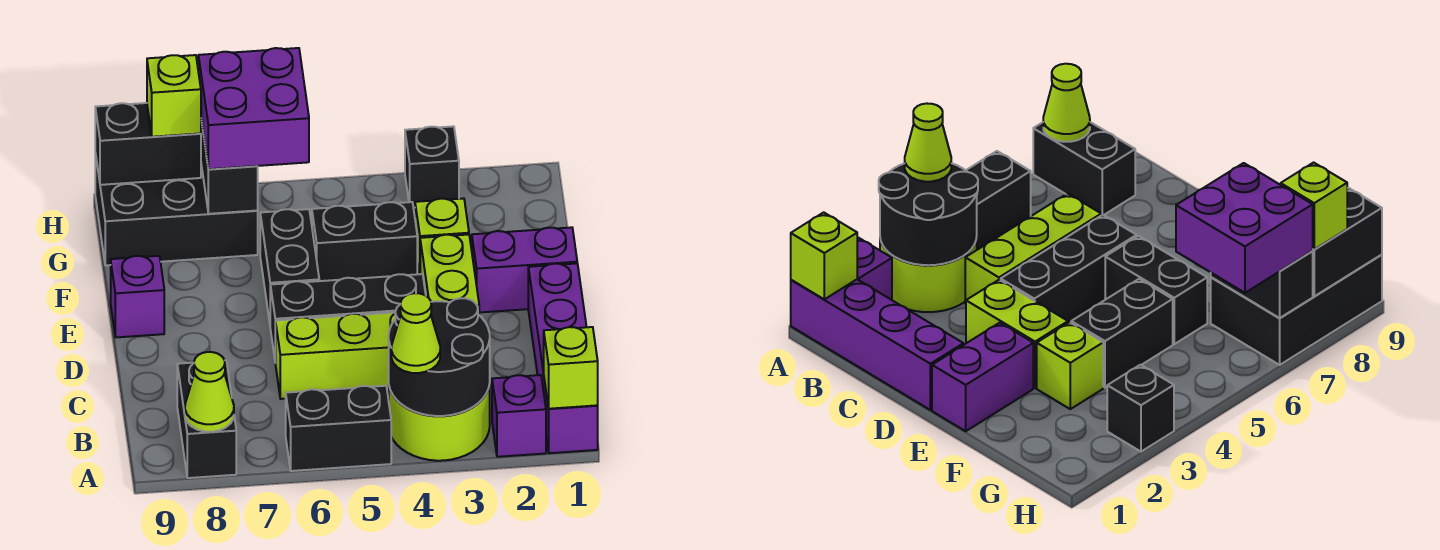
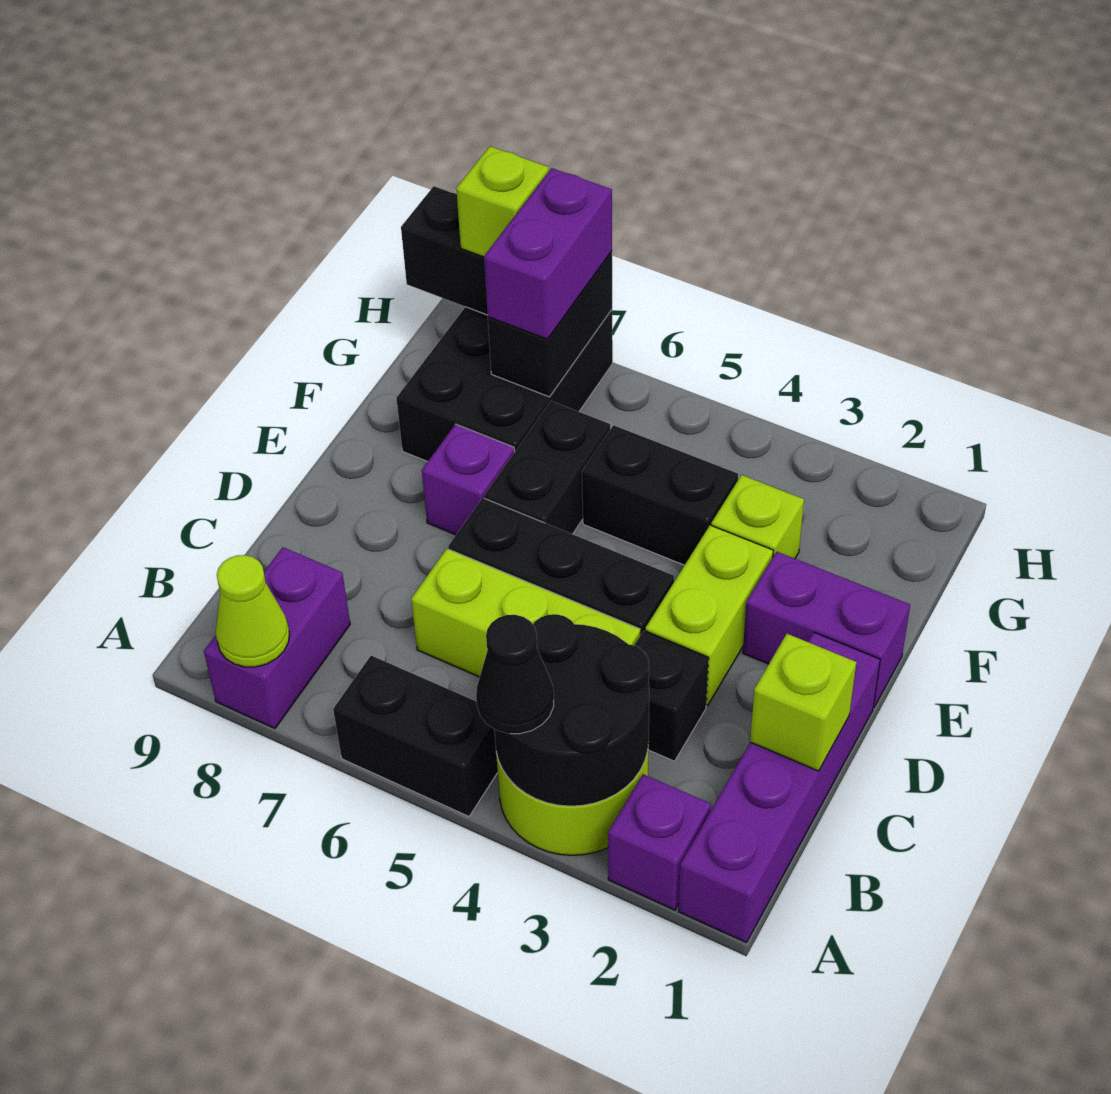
lime brick A1 level 2 -> lime brick C1 level 2
lime cone A4 level 3 -> black cone A4 level 3
black brick A8:B8 level 1 -> purple brick A8:B8 level 1
purple brick E9 level 1 -> purple brick E7 level 1
purple brick G6:H7 level 3 -> purple brick G7:H7 level 3
black brick G7:H9 level 1 -> black brick F7:H8 level 1
black brick H3 level 1 -> black brick C3 level 1

